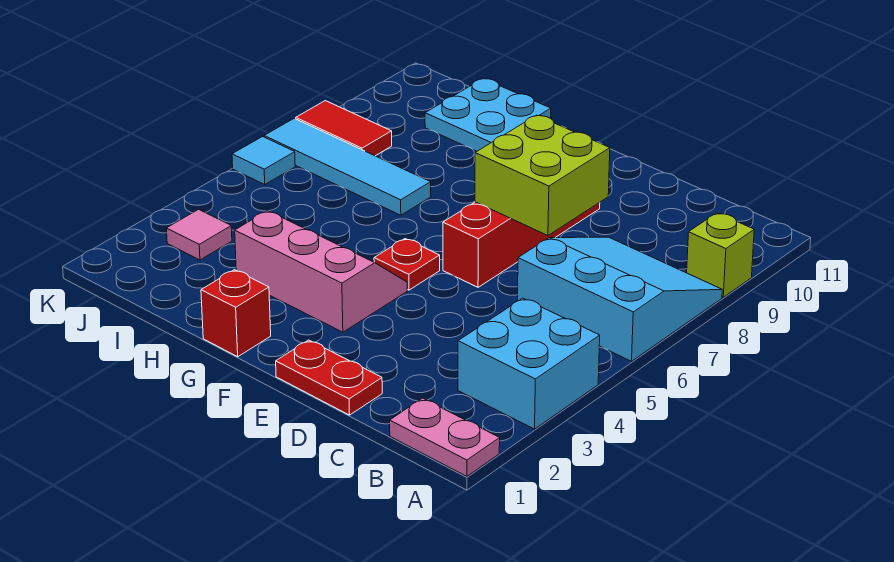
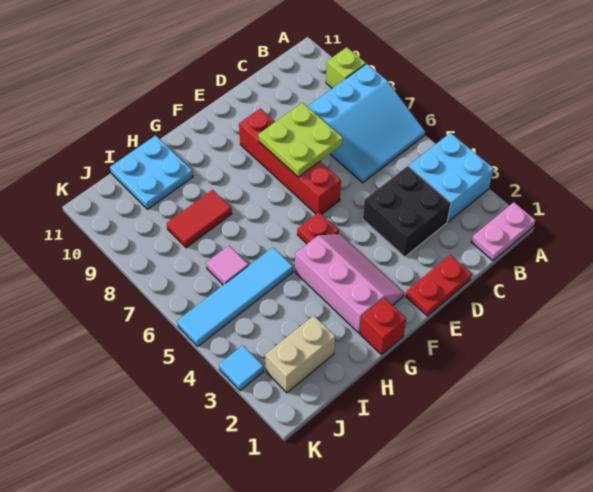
cyan slope A6:C8 level 1 top 6 -> cyan slope A6:C8 level 1 top 8
none -> black brick C3:D4 level 1
lime brick D7:E8 level 2 -> lime plate D7:E8 level 2
pink slope F3:H4 level 1 top 3 -> pink slope F2:G4 level 1 top G
cyan tile H7:K7 level 1 -> cyan tile H5:K5 level 1
none -> tan brick I2:J2 level 1
pink tile J3 level 1 -> pink tile I6 level 1
red tile J8:K8 level 1 -> red tile H8:I8 level 1
cyan tile K6 level 1 -> cyan tile K3 level 1

